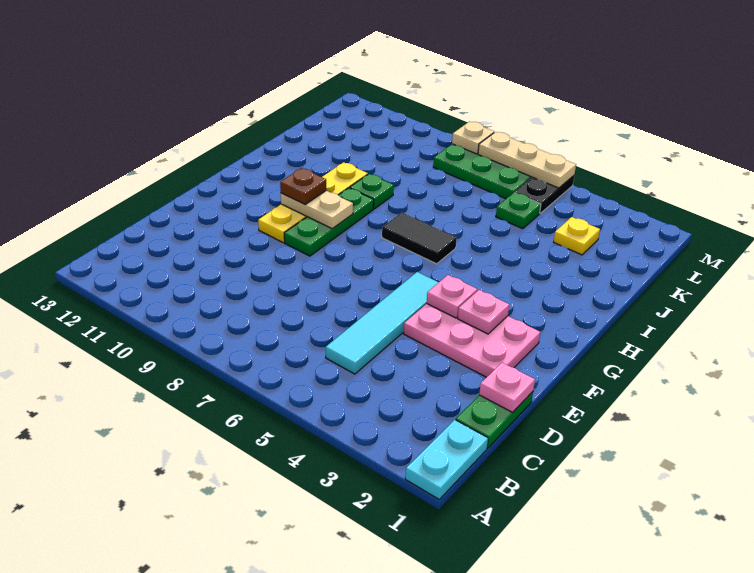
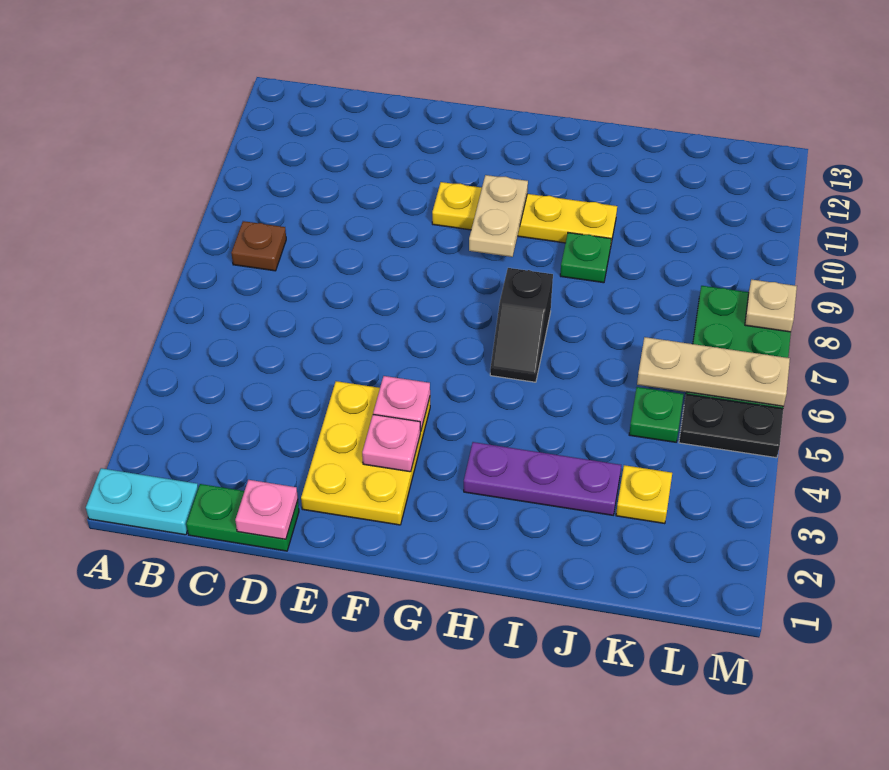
cyan tile C5:F5 level 1 -> none
pink plate E2:F4 level 1 -> yellow plate E2:F4 level 1
green plate F9:H9 level 1 -> none
brown plate G10 level 3 -> brown plate B8 level 1
none -> purple plate H3:J3 level 1
black tile H6:H7 level 1 -> black slope H6:H7 level 1 top 7
tan plate M5:M7 level 2 -> tan plate K6:M6 level 2

